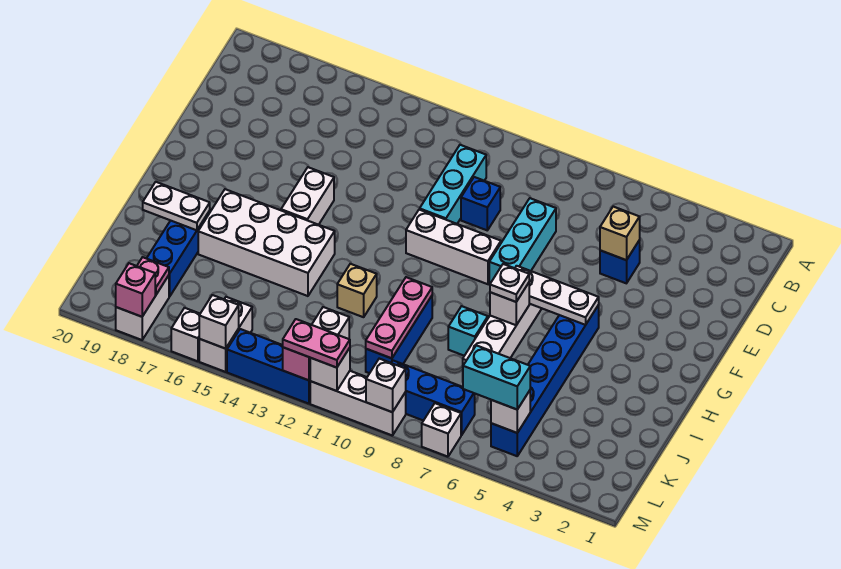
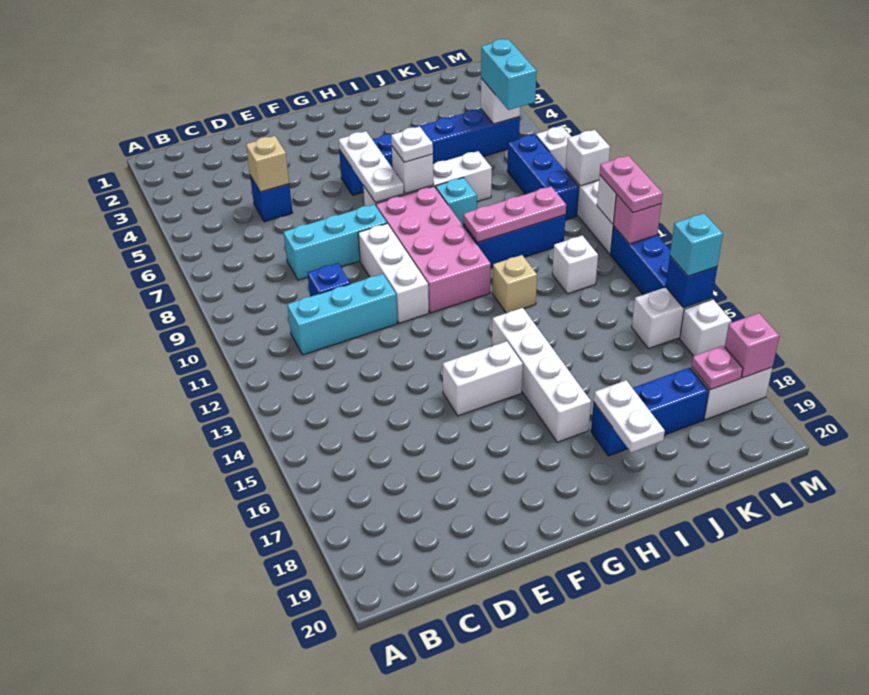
none -> pink brick G8:H11 level 1
white brick H14:I17 level 1 -> white brick H14:H17 level 1
white brick M15 level 2 -> blue brick M15 level 2
none -> cyan brick M15 level 3

